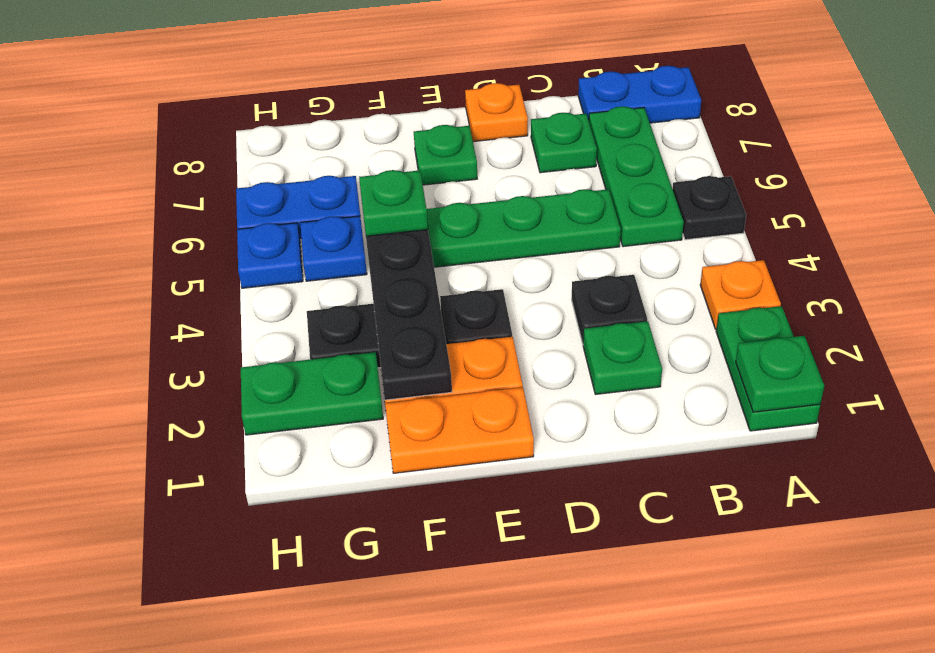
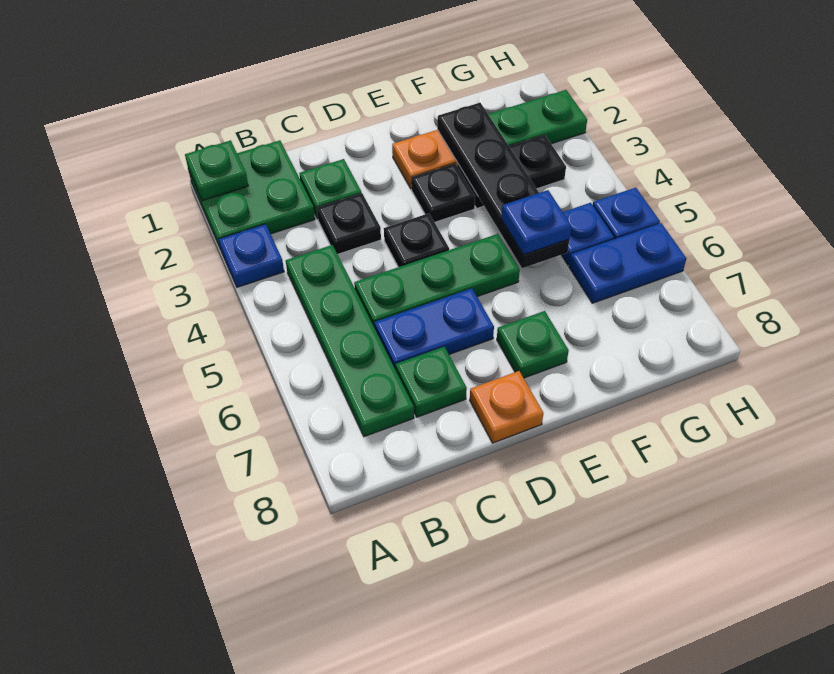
green plate A1:A2 level 1 -> green plate A1:B2 level 1
orange plate A3 level 1 -> blue plate A3 level 1
black plate A5 level 1 -> black plate D4 level 1
blue plate A8:B8 level 1 -> blue plate C6:D6 level 1
green plate B5:B7 level 1 -> green plate B4:B7 level 1
orange plate E1:F1 level 1 -> none
green plate F5 level 3 -> blue plate F5 level 3

